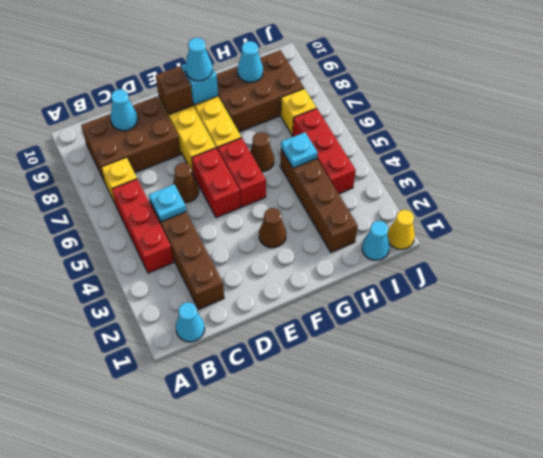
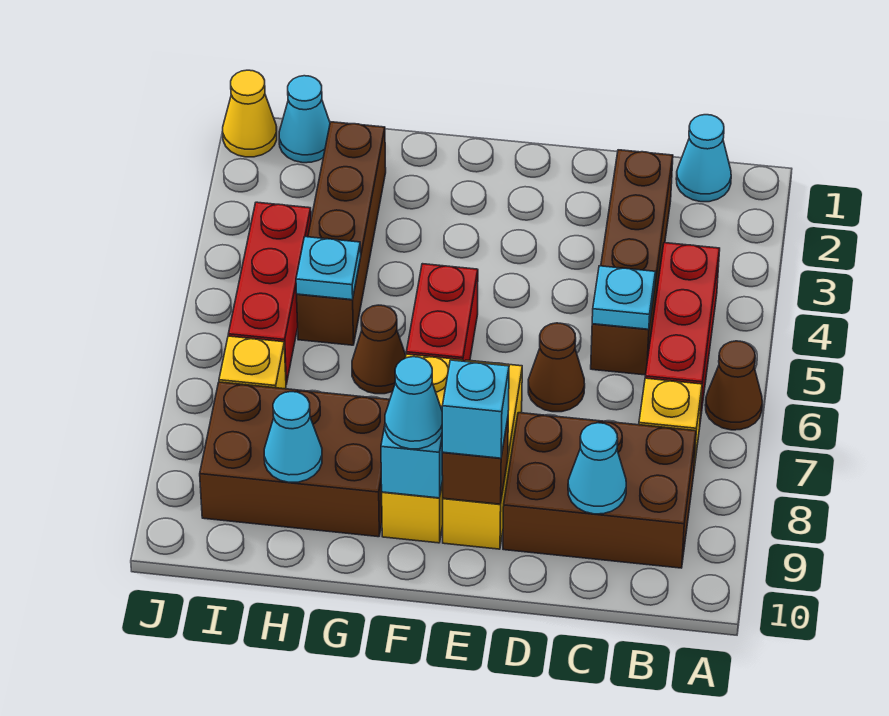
red brick E5:E6 level 1 -> none
none -> cyan brick E9 level 3
brown cone F3 level 1 -> brown cone A6 level 1

